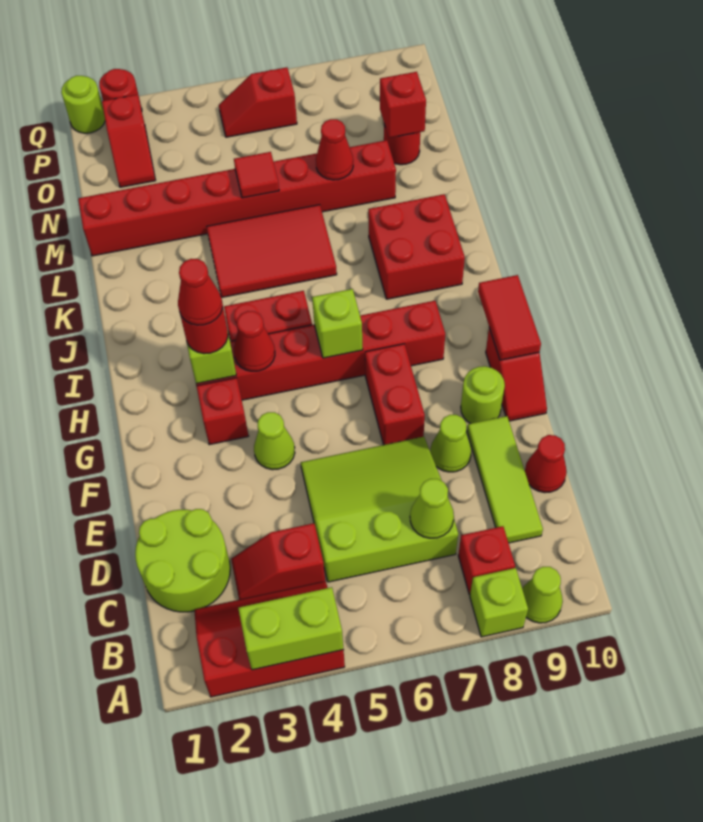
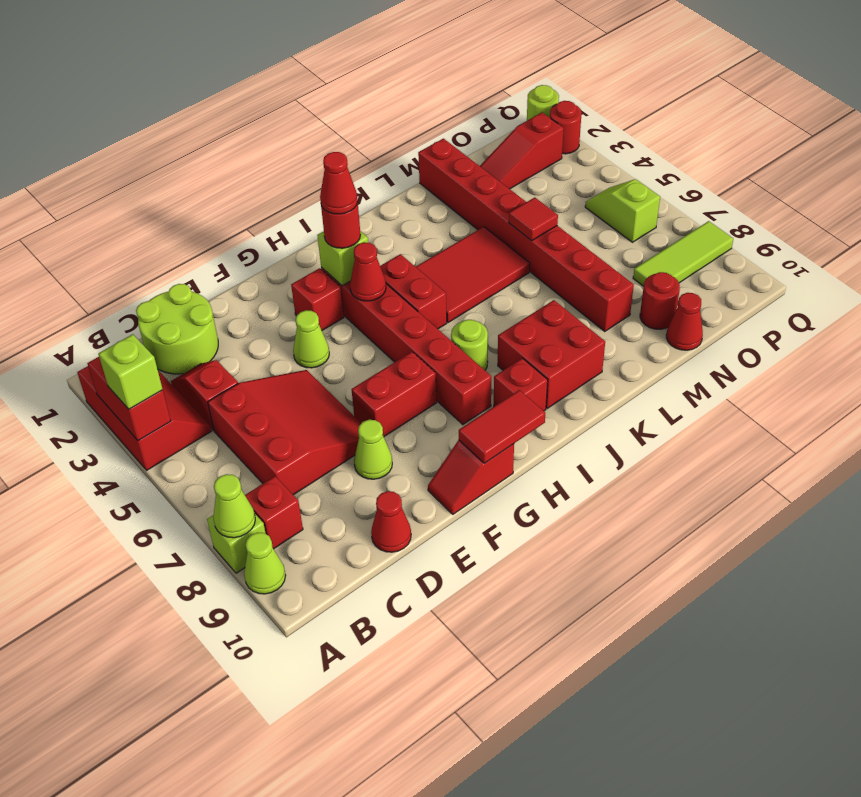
lime brick A3:A4 level 2 -> red brick A3:A4 level 2
lime slope C5:E7 level 1 top C -> red slope C5:E7 level 1 top C
lime cone C7 level 2 -> lime cone A8 level 2
lime tile C9:E9 level 1 -> lime tile O8:Q8 level 1
lime round brick F9 level 1 -> lime round brick I7 level 1
lime brick H6 level 2 -> lime brick A4 level 3
red tile K4:L6 level 1 -> red tile J4:L5 level 1
red cone M7 level 2 -> red cone N10 level 1
red brick N9 level 2 -> red brick I9 level 1
red slope O2:P2 level 1 top P -> red slope N2:P2 level 1 top P
red slope P5:P6 level 1 top 6 -> lime slope P5:P6 level 1 top 6

